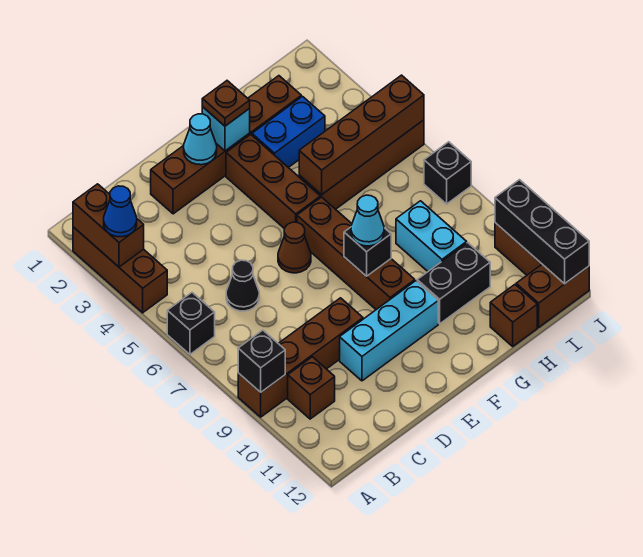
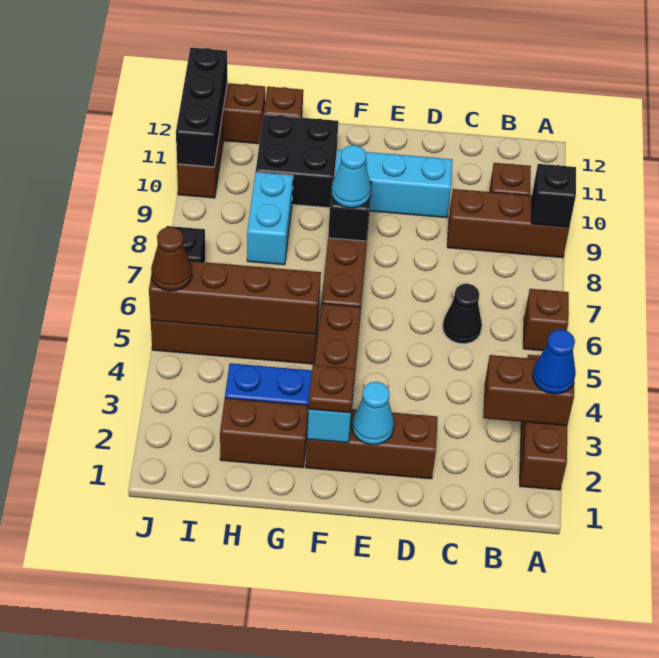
brown brick A2:A3 level 2 -> brown brick A3:B3 level 2
black brick A6 level 1 -> brown brick A6 level 1
brown brick A9:D9 level 1 -> brown brick A9:C9 level 1
brown cone E6 level 1 -> brown cone J5 level 3
black brick G10:H10 level 1 -> black brick G10:H11 level 1

